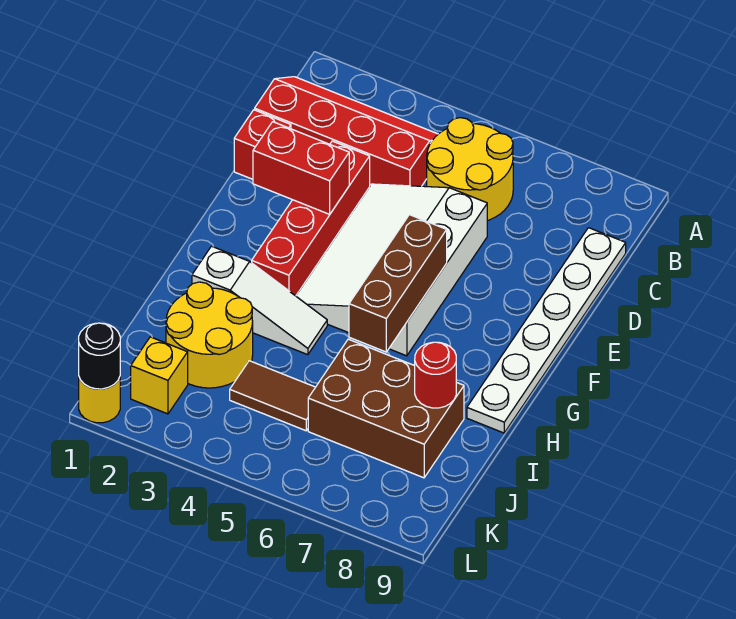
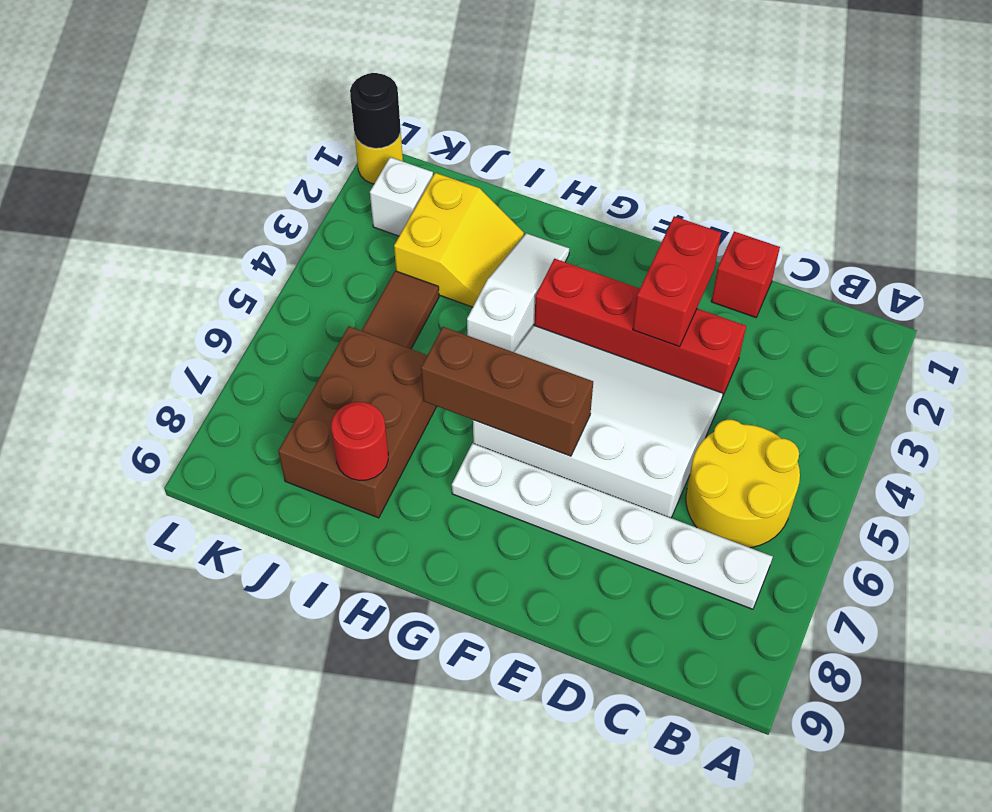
red slope B1:C4 level 1 top C -> none
white plate C9:H9 level 1 -> white plate B7:G7 level 1
white slope H2:H4 level 1 top 2 -> white slope H2:H4 level 1 top 4
yellow round brick I2:J3 level 1 -> yellow slope I2:J3 level 1 top J
yellow brick K2 level 1 -> white brick K2 level 1

